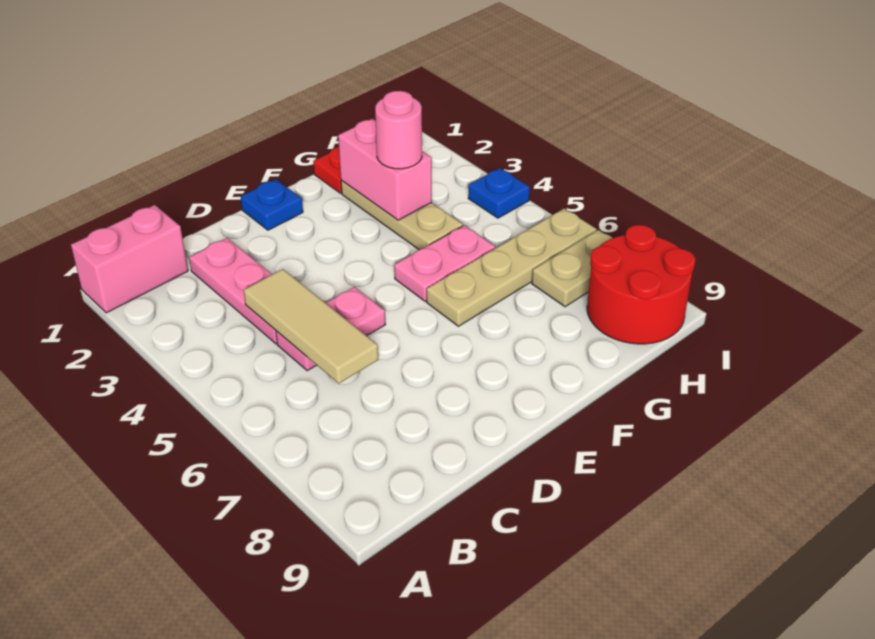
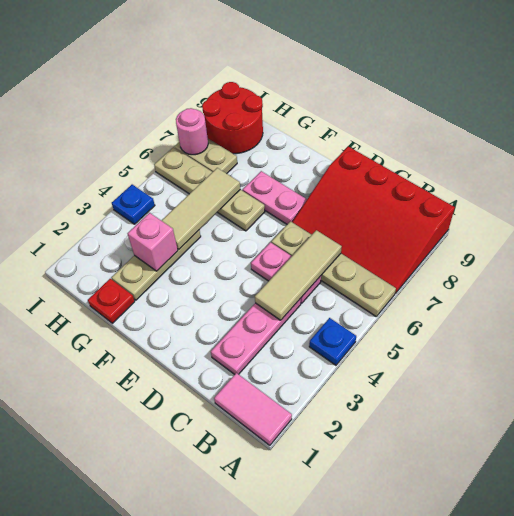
pink brick A1:B1 level 1 -> pink tile A1:B1 level 1
none -> tan plate A6:D6 level 1
none -> red slope A7:D9 level 1 top 9
blue plate E1 level 1 -> blue plate A4 level 1
pink plate F5:G5 level 1 -> pink plate E7:F7 level 1
pink brick G2:G3 level 2 -> pink brick G3 level 2
pink round brick G3 level 3 -> pink round brick I7 level 2
none -> tan tile G4:G6 level 2

